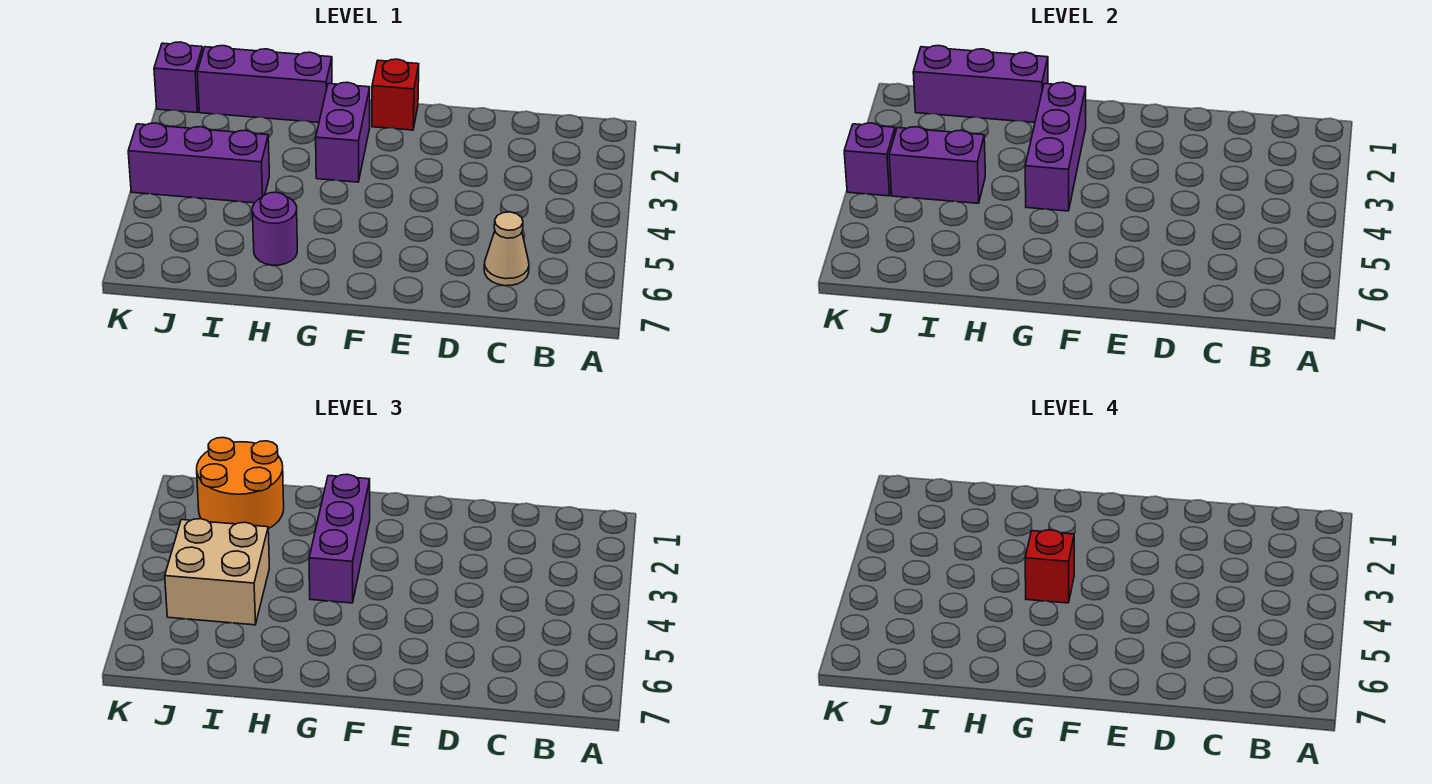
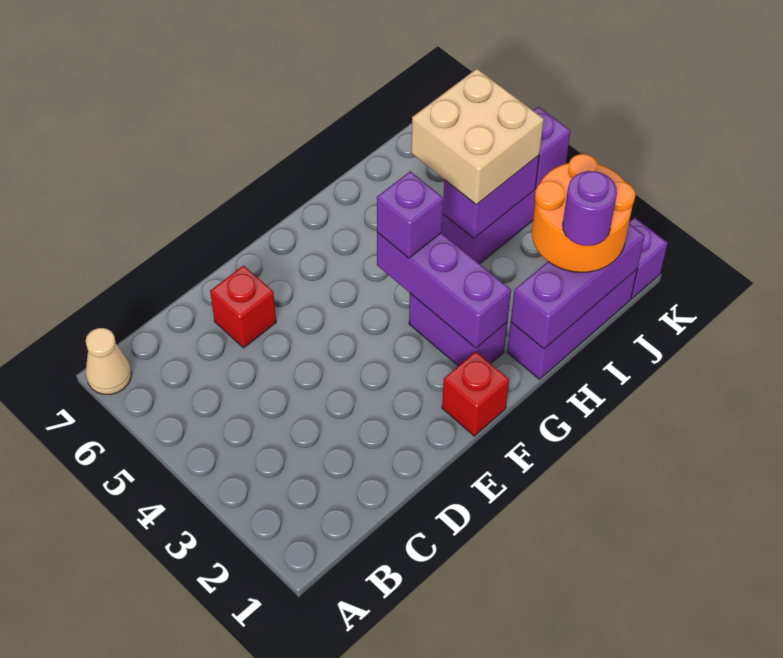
tan cone C6 level 1 -> tan cone A7 level 1
purple brick G2:G4 level 3 -> purple brick G4 level 3
red brick G4 level 4 -> red brick D6 level 1
purple round brick H6 level 1 -> purple round brick I1 level 4

